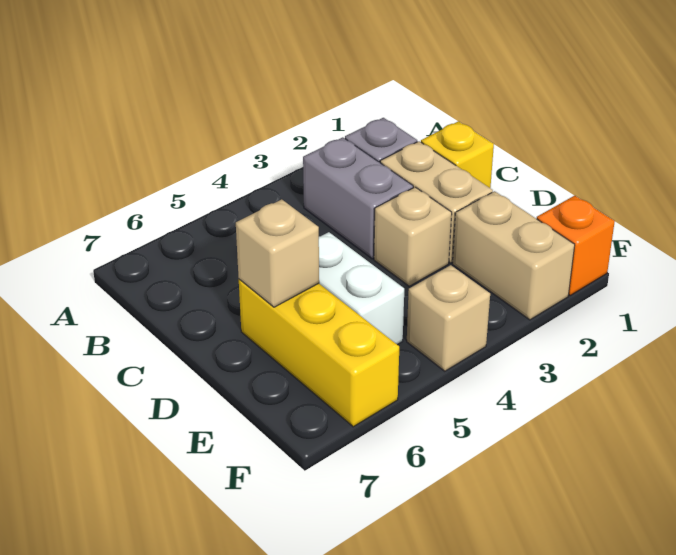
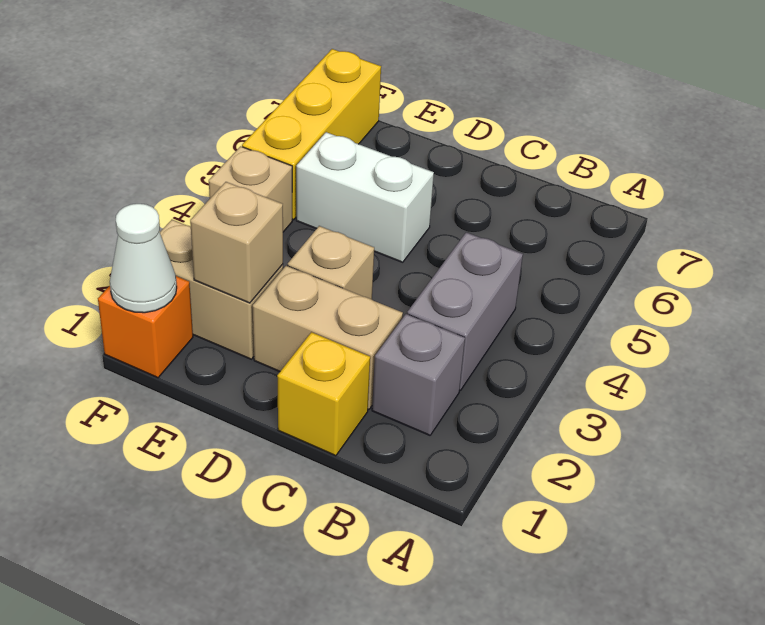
grey brick B3:C3 level 1 -> grey brick B3:B4 level 1
yellow brick D6:F6 level 1 -> yellow brick F5:F7 level 1
tan brick D6 level 2 -> tan brick E2 level 2
none -> white cone F1 level 2

